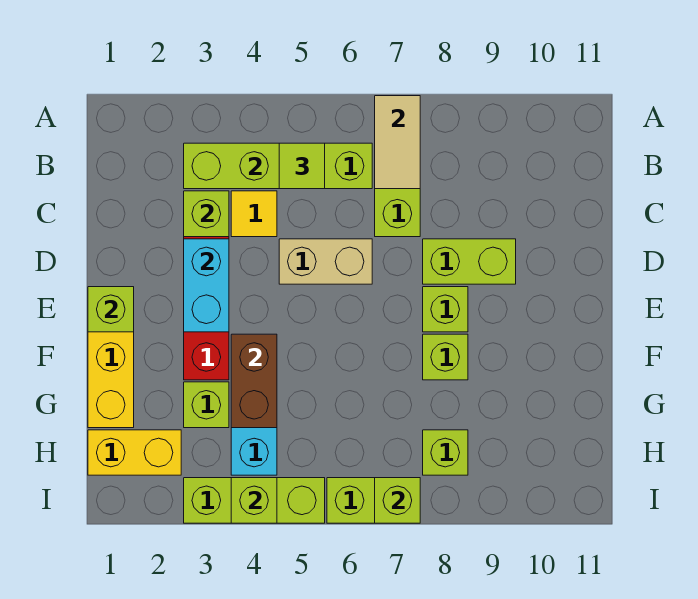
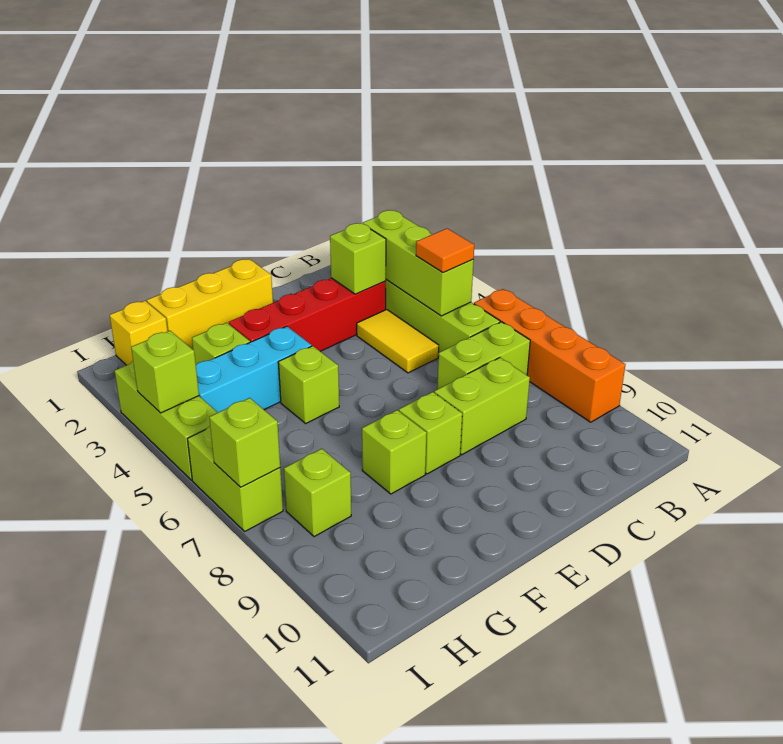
none -> orange brick A6:A9 level 1
tan tile A7:B7 level 2 -> none
lime tile B5 level 3 -> orange tile B5 level 3
yellow tile C4 level 1 -> yellow tile C4:C5 level 1
cyan brick D3:E3 level 2 -> none
tan brick D5:D6 level 1 -> none
lime brick D8:D9 level 1 -> lime brick C8:D8 level 1
lime brick E1 level 2 -> lime brick F5 level 1
brown brick F4:G4 level 2 -> none
yellow brick H1:H2 level 1 -> yellow brick H1 level 1

